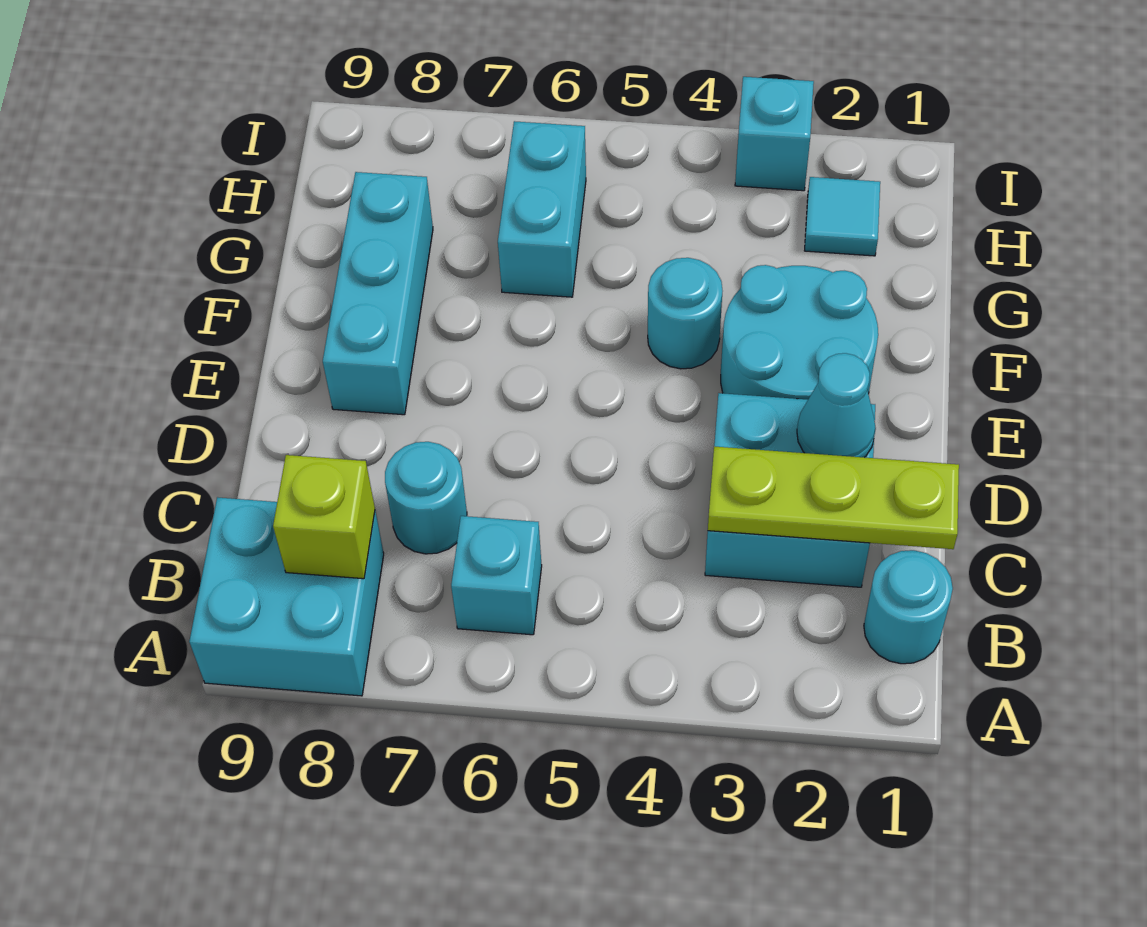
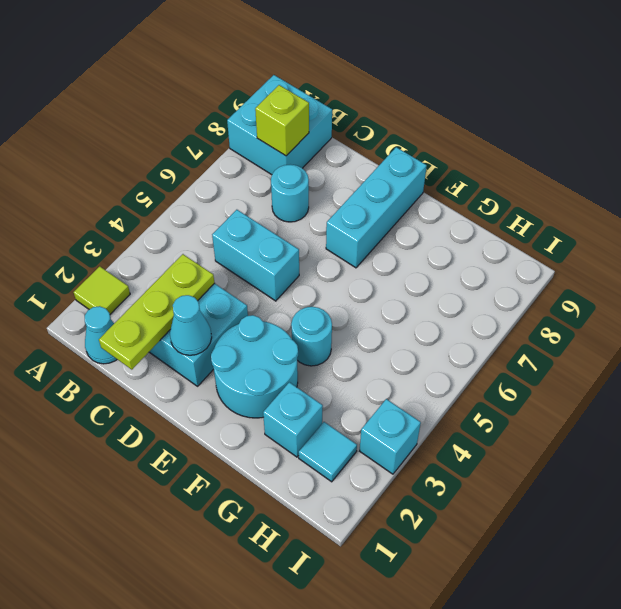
none -> lime tile A2 level 1
cyan round brick B1 level 1 -> cyan cone B1 level 1
cyan brick B6 level 1 -> cyan brick G2 level 1
cyan brick E8:G8 level 1 -> cyan brick E7:E9 level 1
cyan brick G6:H6 level 1 -> cyan brick C5:D5 level 1

